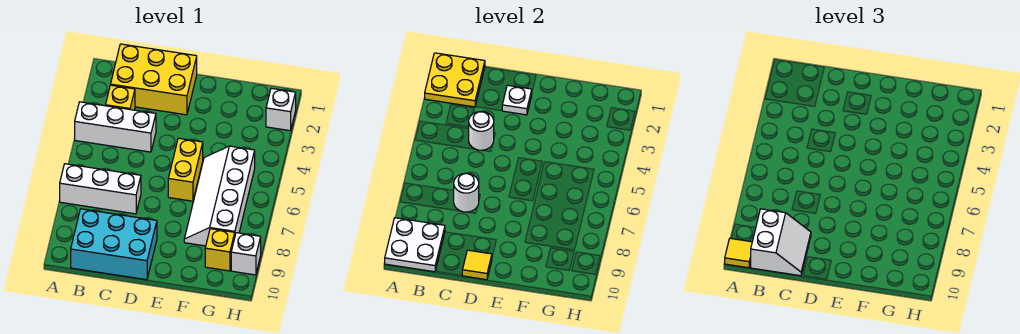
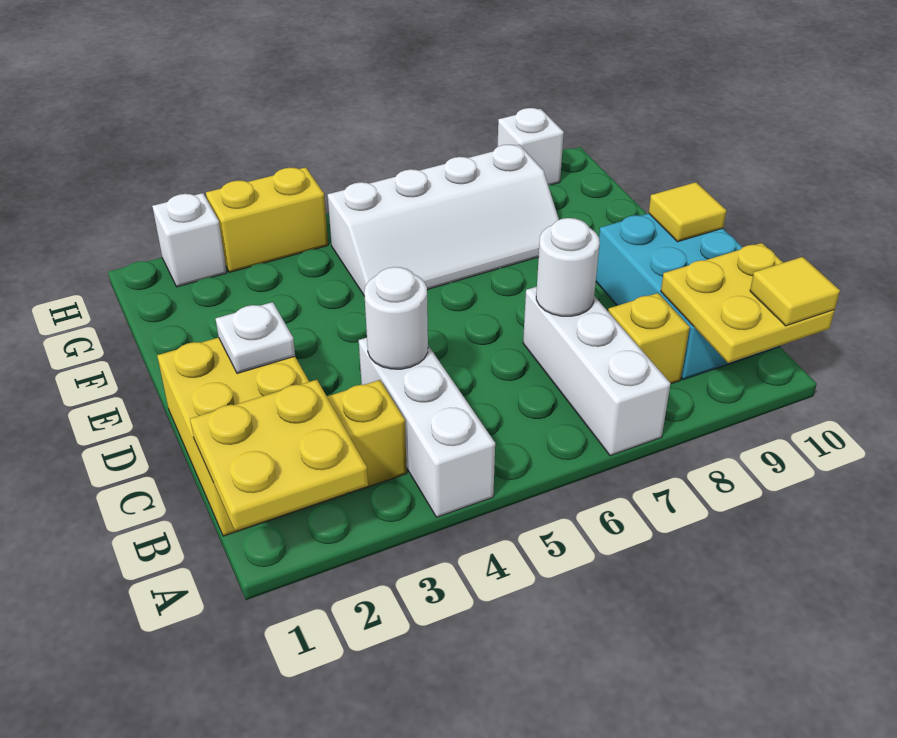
white plate A9:B10 level 2 -> yellow plate A9:B10 level 2
white slope B9:C10 level 3 top B -> none
yellow brick E5:E6 level 1 -> yellow brick H3:H4 level 1
yellow brick G9 level 1 -> yellow brick B8 level 1

